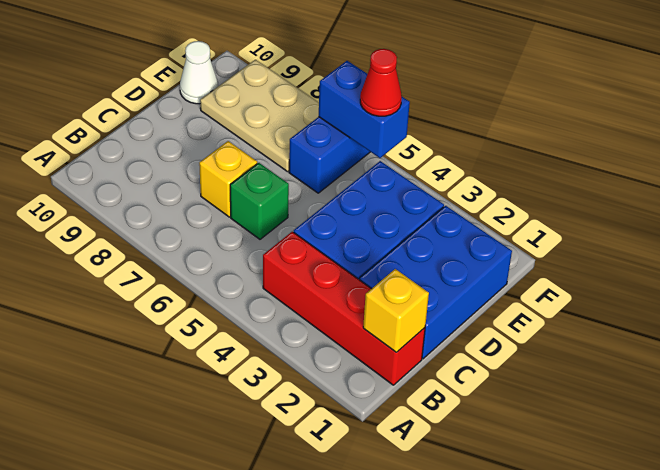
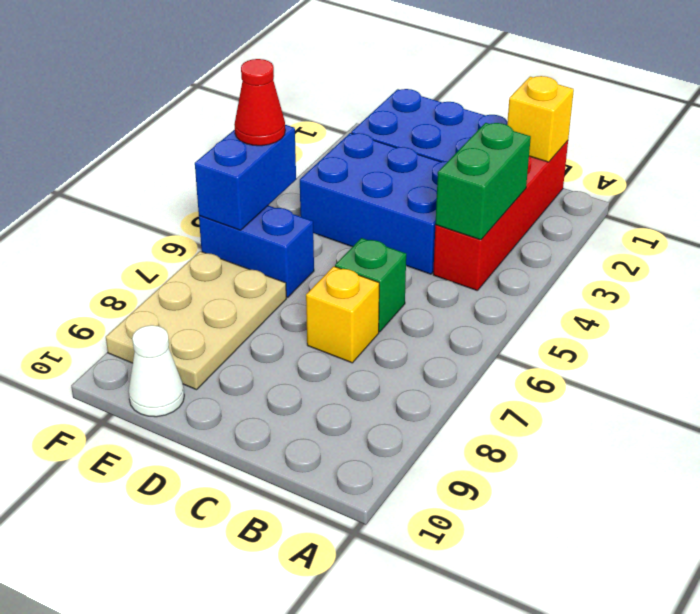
none -> green brick B3:B4 level 2

